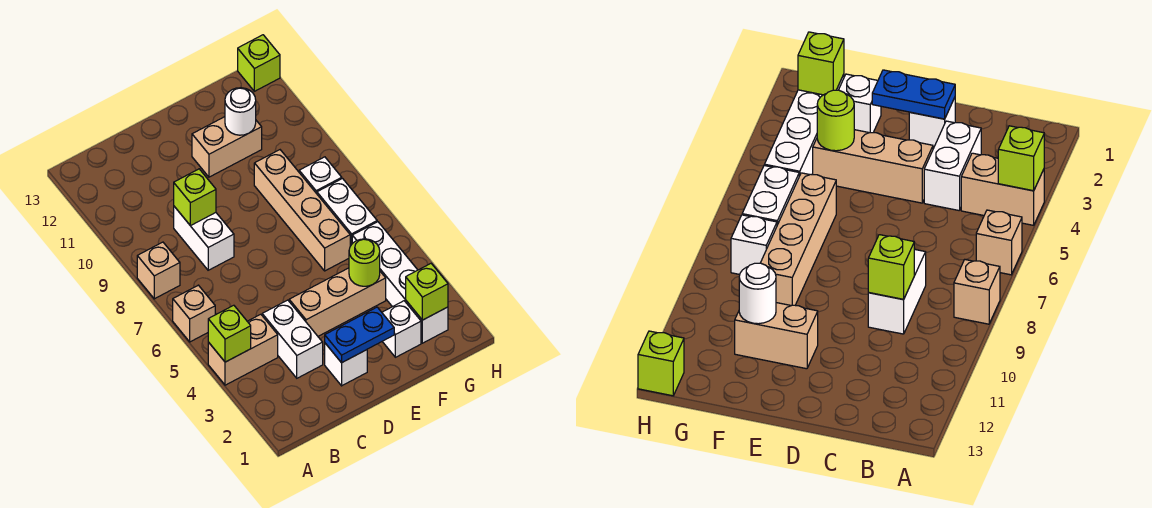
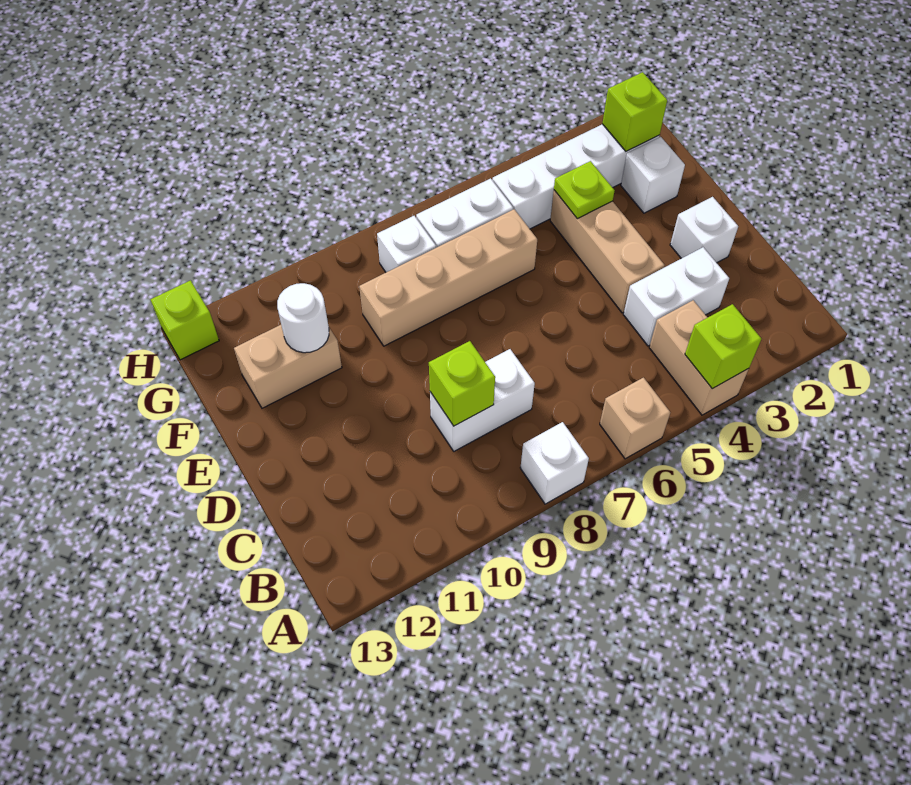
tan brick A8 level 1 -> white brick A8 level 1
blue plate D2:E2 level 2 -> none
tan brick E11:F11 level 1 -> tan brick F11:F12 level 1
lime round brick F4 level 2 -> lime plate F4 level 2

